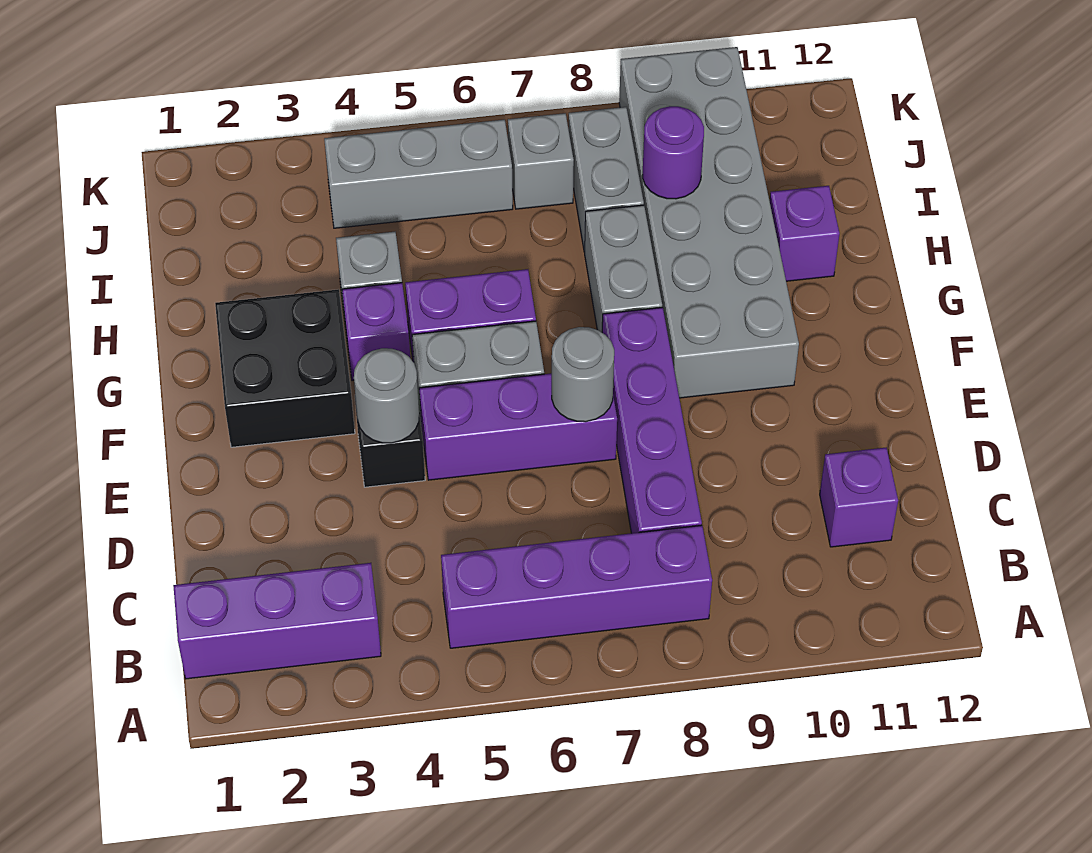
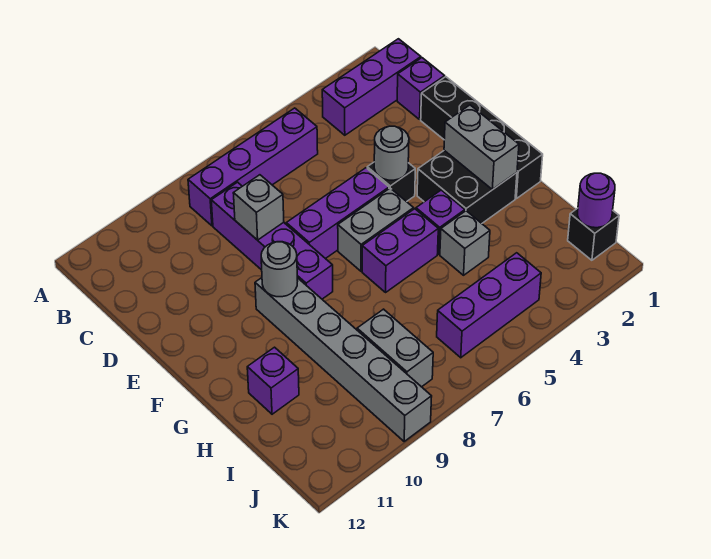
purple brick C11 level 1 -> purple brick C1 level 1
none -> black brick D1:G1 level 1
grey round brick E7 level 2 -> grey round brick F9 level 2
grey brick F9:K10 level 1 -> grey brick F9:K9 level 1
grey brick G8:H8 level 1 -> grey brick F2:G2 level 2
purple round brick I9 level 2 -> purple round brick J1 level 2
none -> black brick J1 level 1
grey brick J4:J6 level 1 -> purple brick J4:J6 level 1
grey brick J7 level 1 -> grey brick D8 level 2

